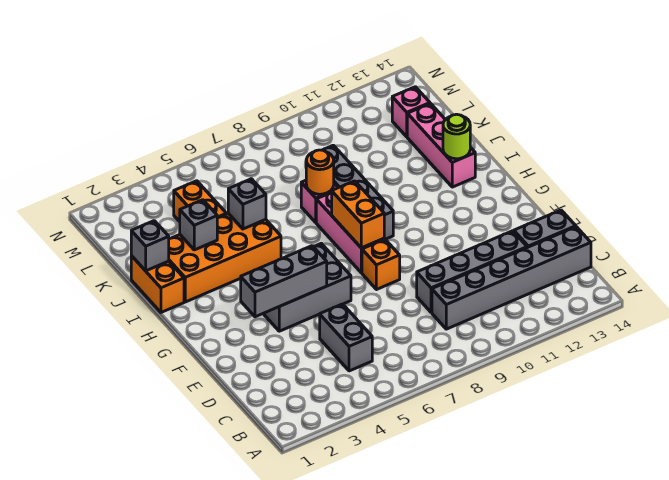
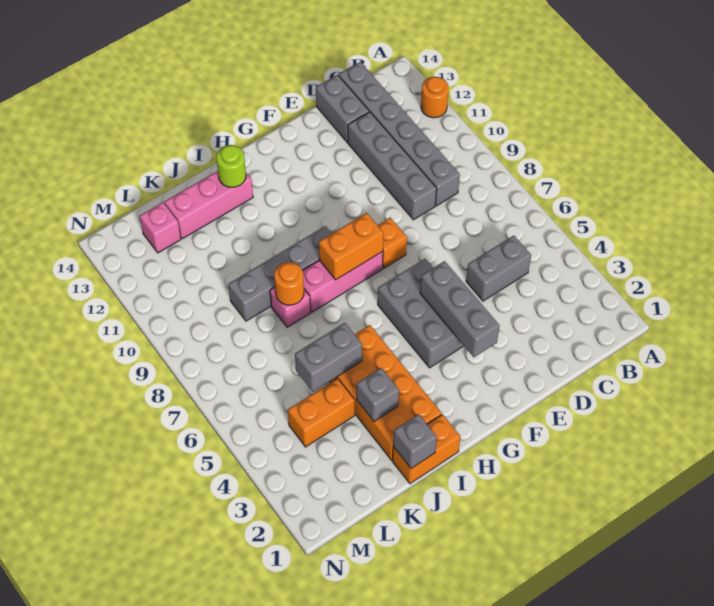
none -> orange round brick A12 level 1
grey brick J5 level 2 -> grey brick J5:K5 level 2

